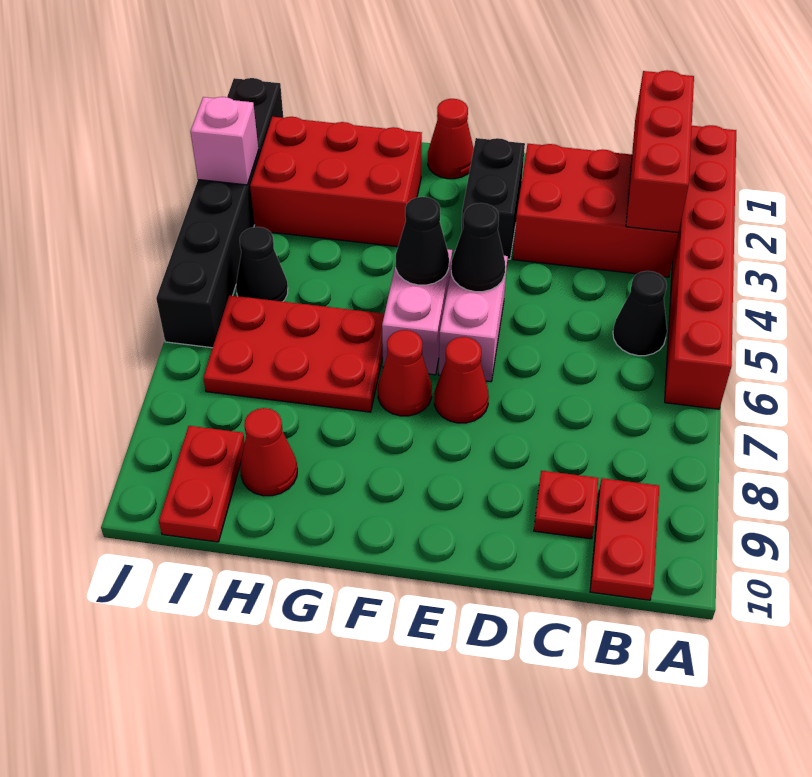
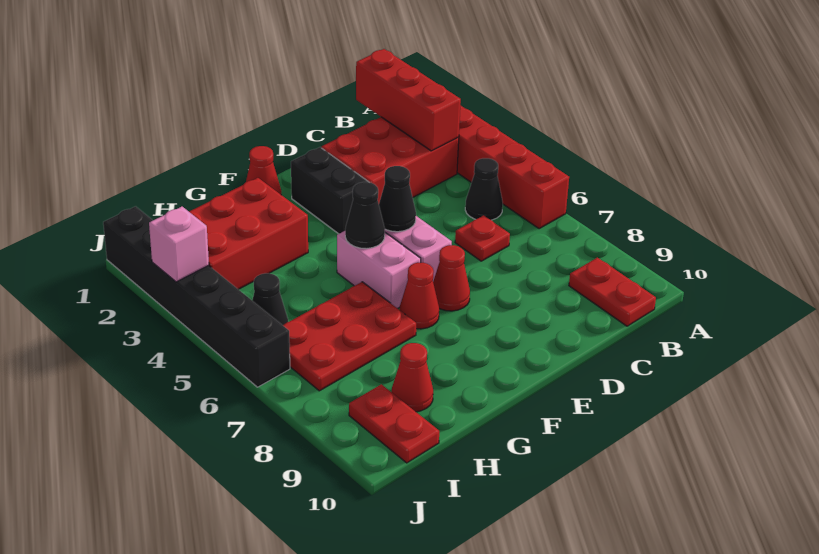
red plate C9 level 1 -> red plate C6 level 1

